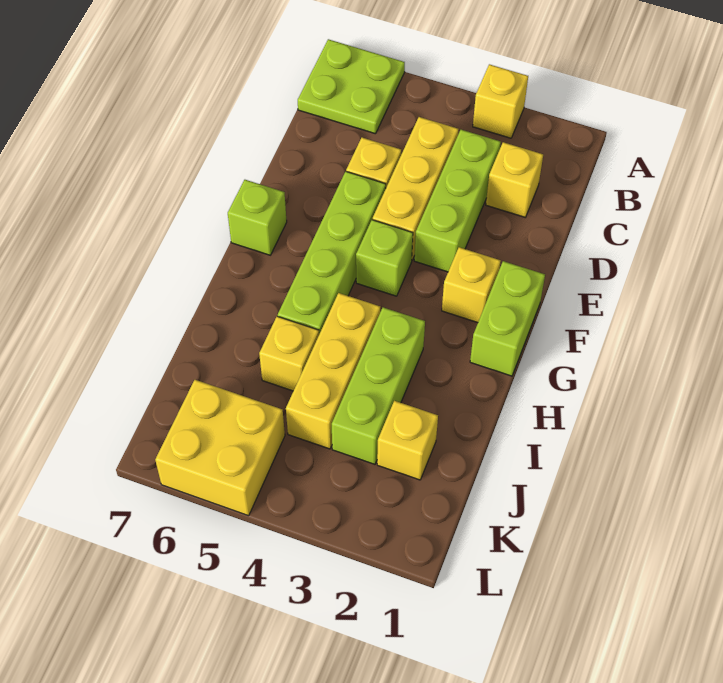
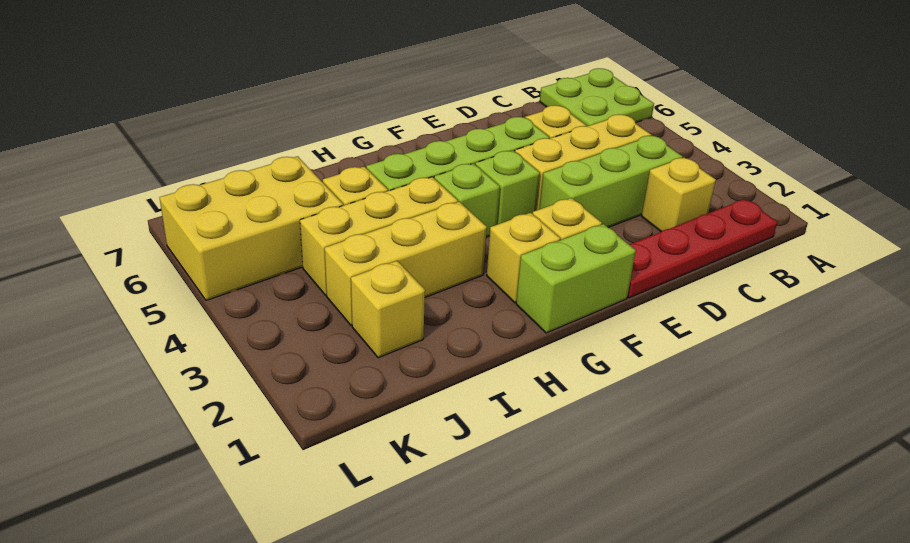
yellow brick A3 level 1 -> yellow brick G2 level 1
none -> red plate B1:E1 level 1
lime brick F7 level 1 -> lime brick G4 level 1
lime brick H3:J3 level 1 -> yellow brick H3:J3 level 1
yellow brick K5:L6 level 1 -> yellow brick J5:L6 level 1

